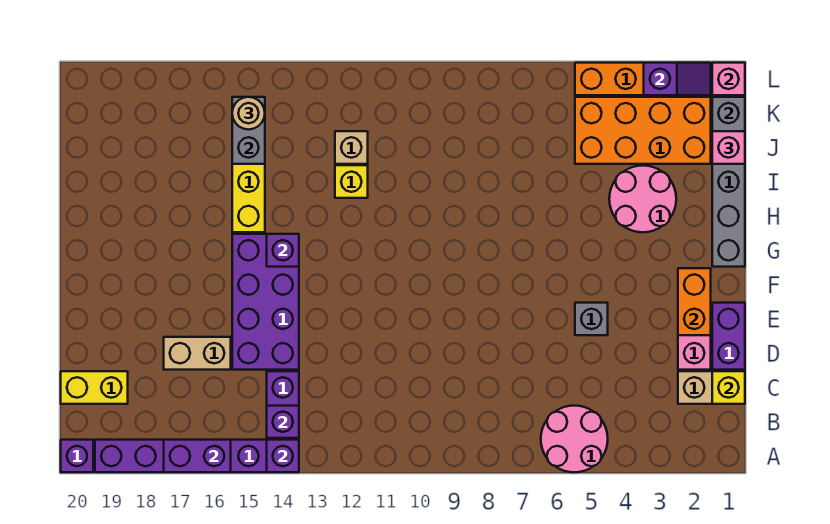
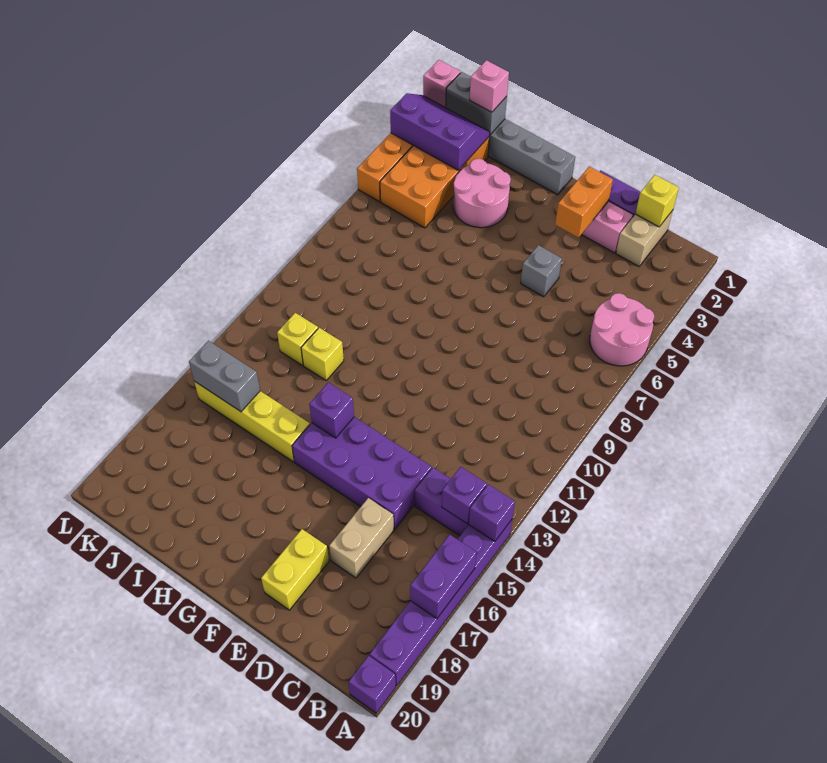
yellow brick C19:C20 level 1 -> yellow brick E18:E19 level 1
orange brick E2:F2 level 2 -> orange brick E2:E3 level 2
tan brick J12 level 1 -> yellow brick J12 level 1
tan round brick K15 level 3 -> none
purple slope L2:L3 level 2 top 3 -> purple slope J2:L3 level 2 top 3

